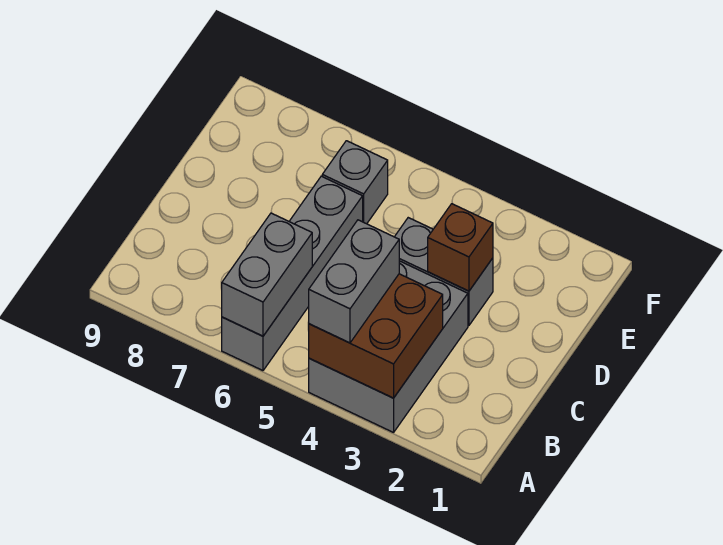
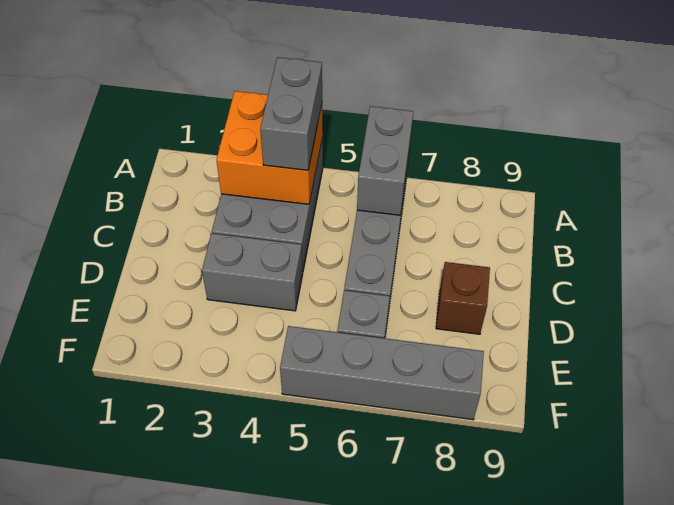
brown brick A3:B4 level 2 -> orange brick A3:B4 level 2
brown brick D3 level 2 -> brown brick D8 level 1
none -> grey brick F5:F8 level 1

